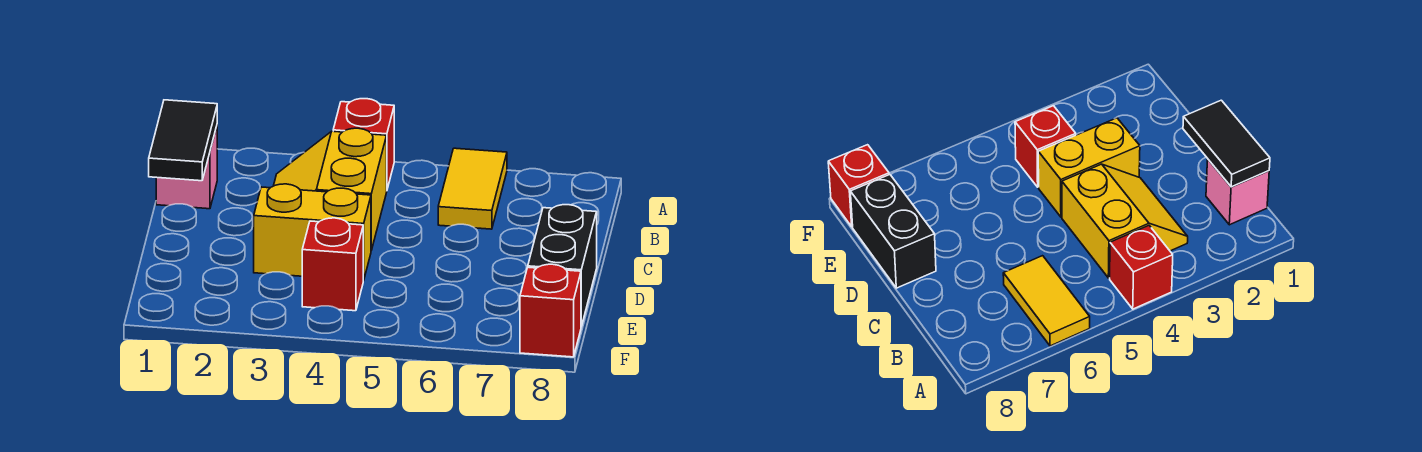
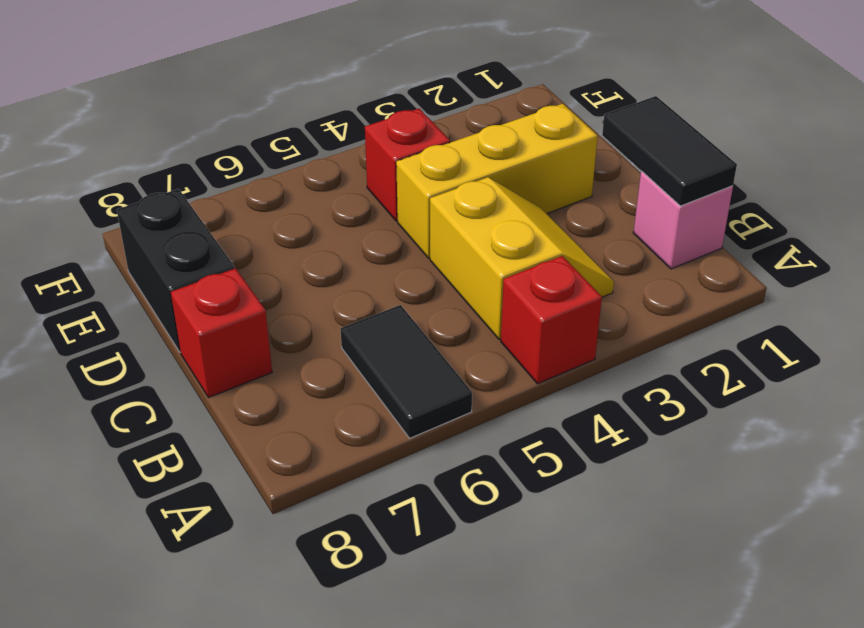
yellow tile A6:B6 level 1 -> black tile A6:B6 level 1
yellow brick D3:D4 level 1 -> yellow brick D2:D4 level 1
red brick F8 level 1 -> red brick C8 level 1

